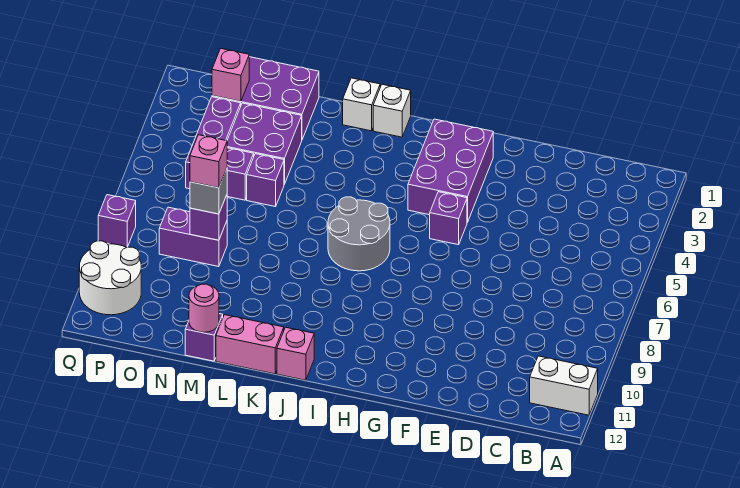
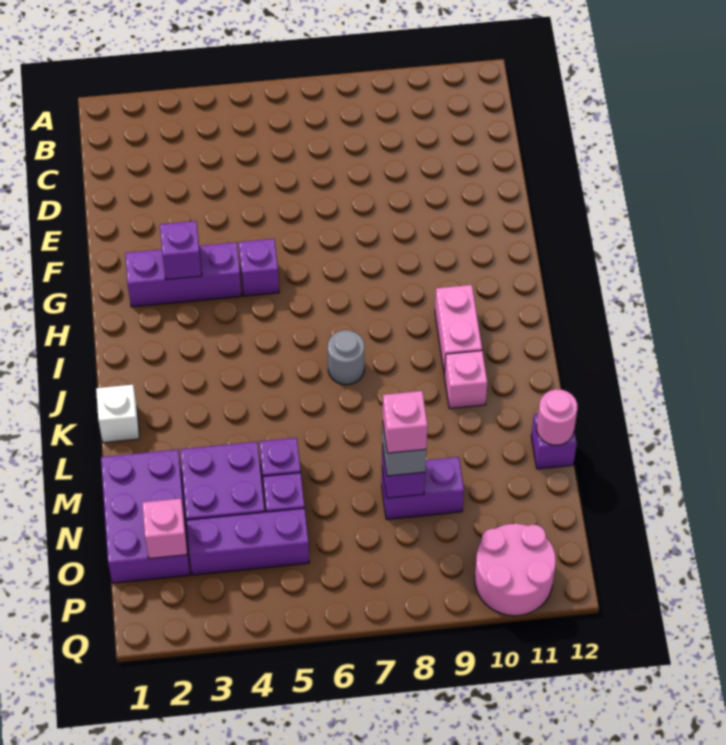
white brick A11:B11 level 1 -> none
purple brick G2:H4 level 1 -> purple brick G2:G4 level 1
grey round brick I6:J7 level 1 -> grey round brick J7 level 1
white brick J1 level 1 -> none
pink brick J12 level 1 -> pink brick K10 level 1
pink brick K12:L12 level 1 -> pink brick I10:J10 level 1
purple brick N8:O8 level 1 -> purple brick N8:N9 level 1
white round brick P10:Q11 level 1 -> pink round brick P10:Q11 level 1
purple brick Q8 level 1 -> purple brick G3 level 2

